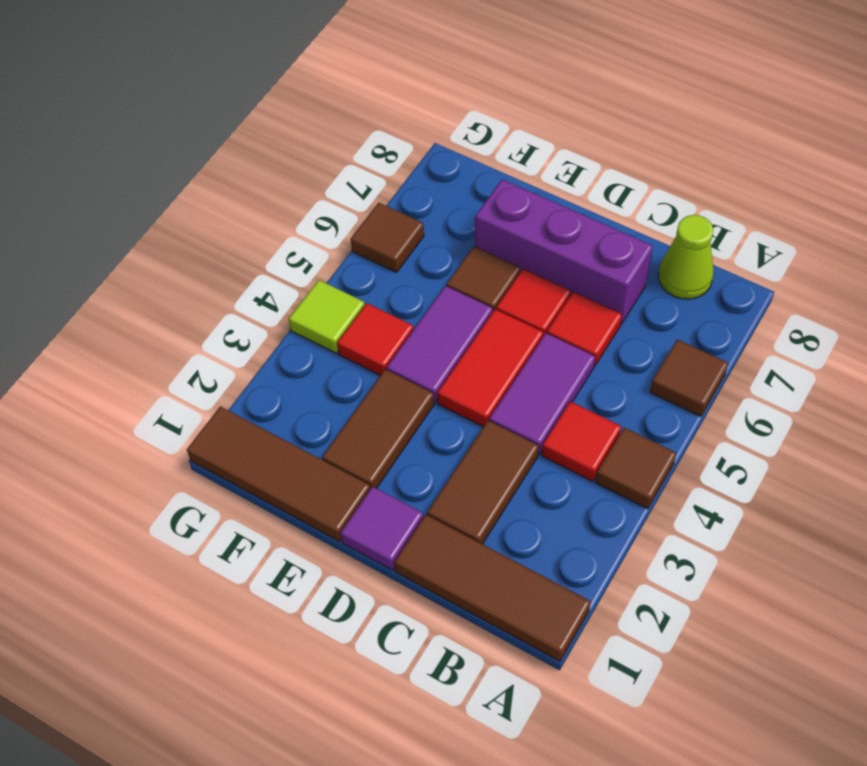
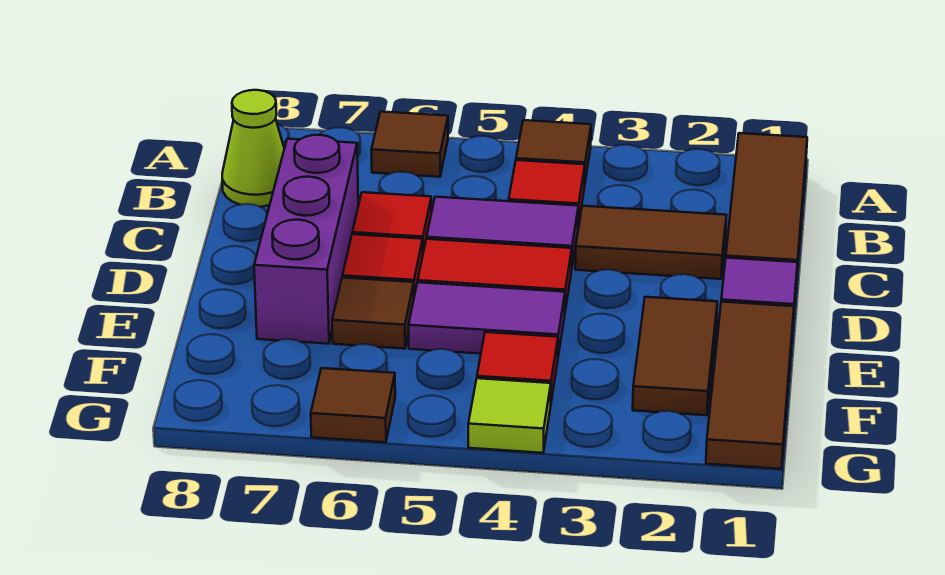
brown tile E2:E3 level 1 -> brown tile E2:F2 level 1

